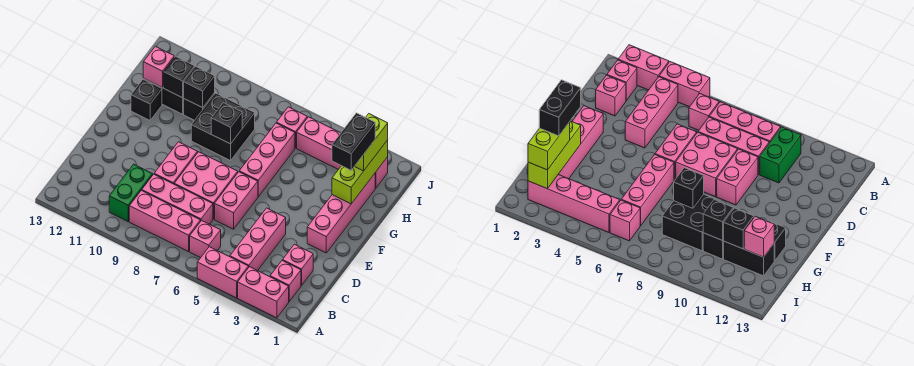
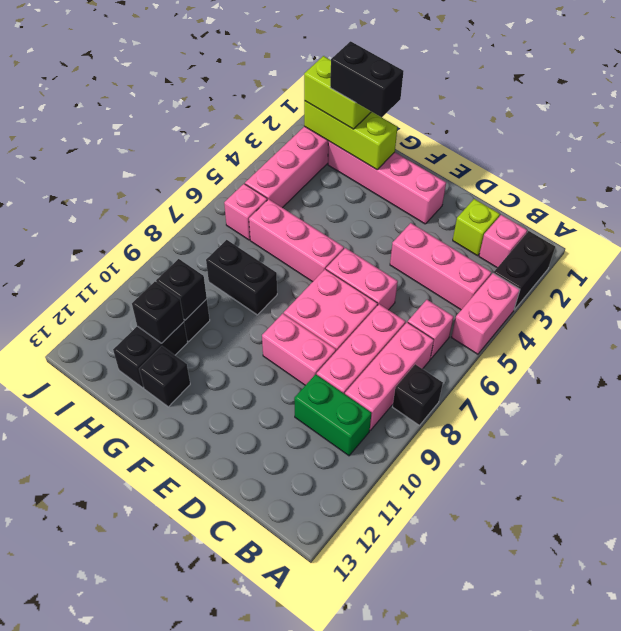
pink brick A2:A3 level 1 -> black brick A2:A3 level 1
pink brick C2 level 1 -> lime brick C2 level 1
black brick G8:H9 level 1 -> black brick G8:H8 level 1
black brick G8 level 2 -> black brick A8 level 1
pink brick H12 level 2 -> none

